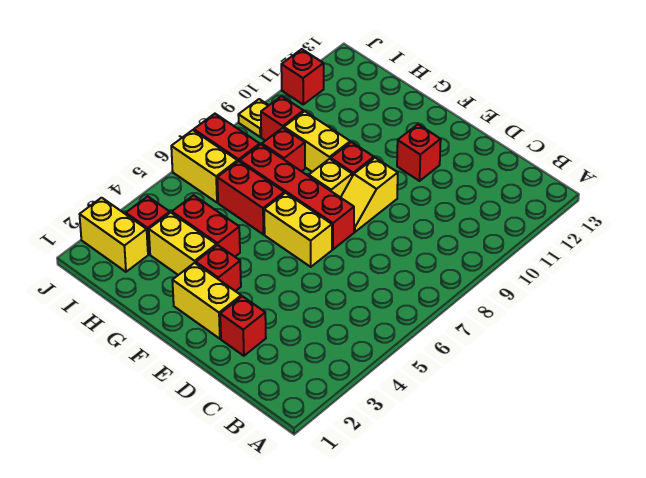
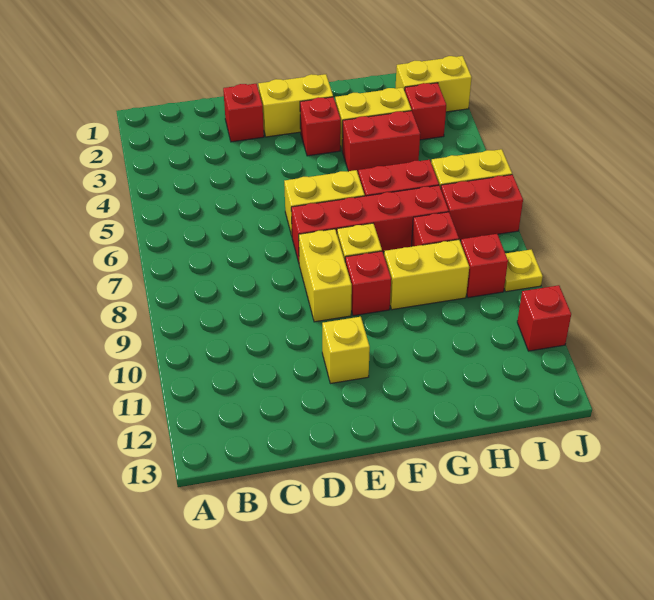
yellow slope E8:E9 level 1 top 9 -> yellow brick E8:E9 level 1
red brick E11 level 1 -> yellow brick E11 level 1

